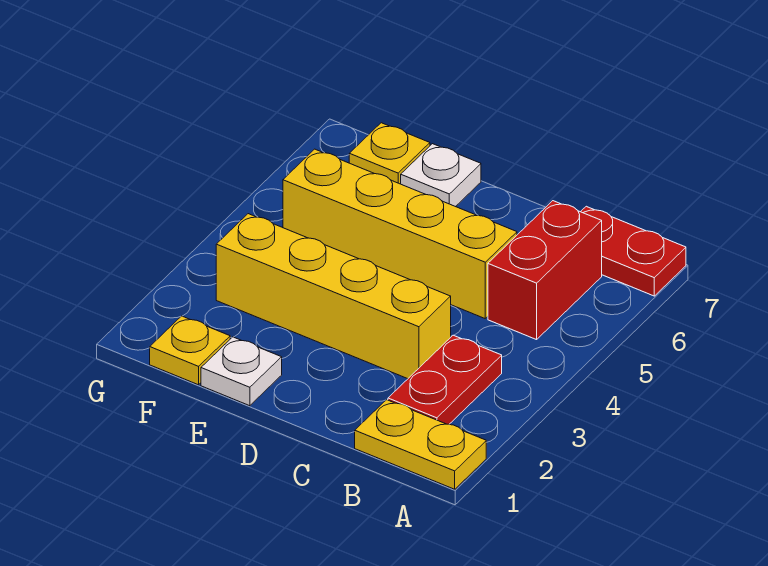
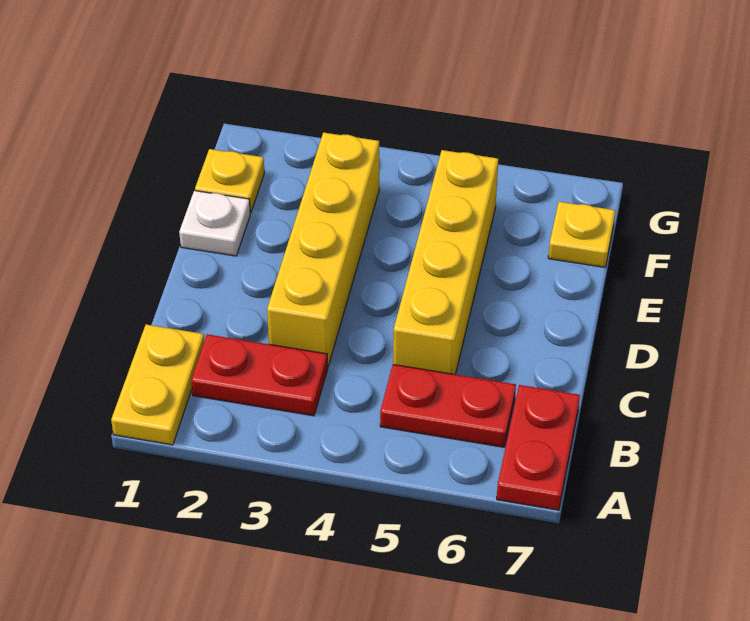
red brick B5:B6 level 1 -> red plate B5:B6 level 1
white plate E7 level 1 -> none

